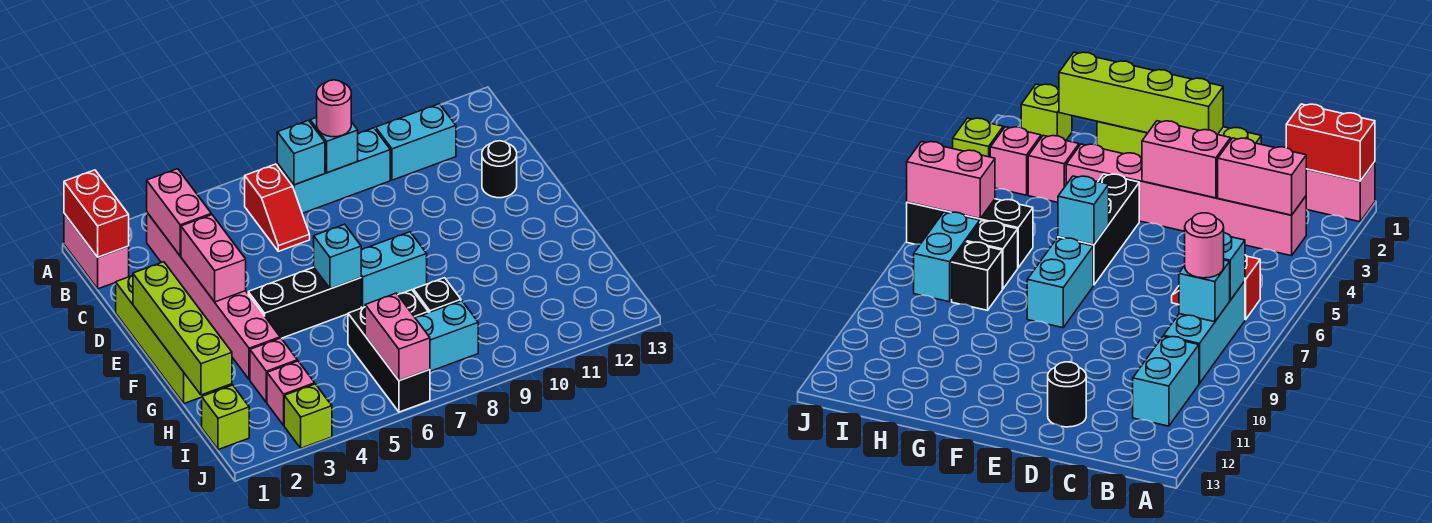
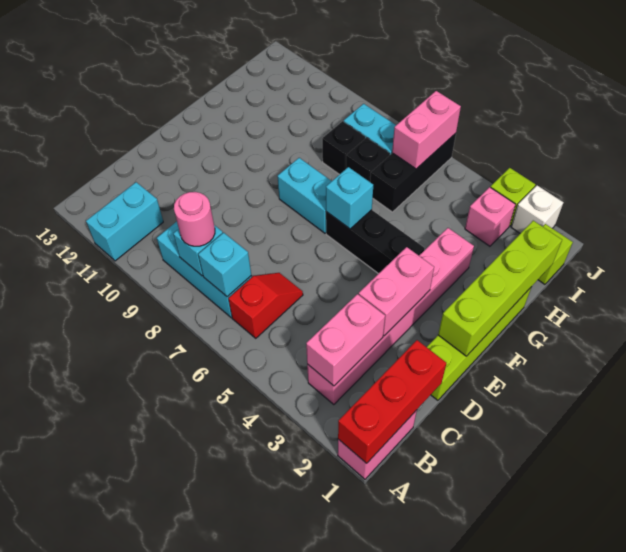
red brick A1:B1 level 2 -> red brick A1:C1 level 2
cyan brick B10:B11 level 1 -> cyan brick A11:B11 level 1
black round brick D12 level 1 -> none
pink brick H3 level 1 -> none
none -> white brick J2 level 1

